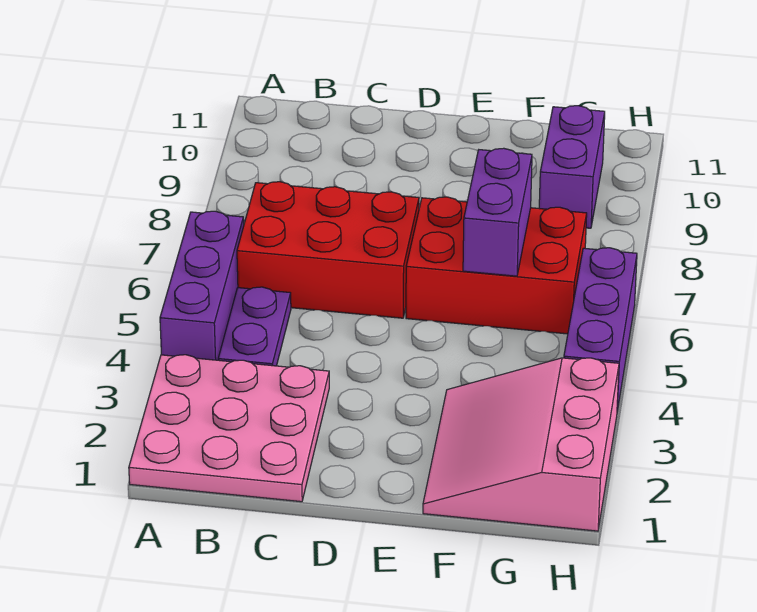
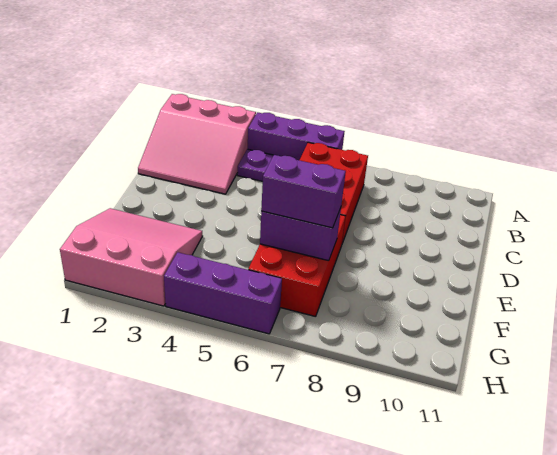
pink plate A1:C3 level 1 -> pink slope A1:C3 level 1 top A
purple brick G9:G10 level 1 -> purple brick F6:F7 level 3

